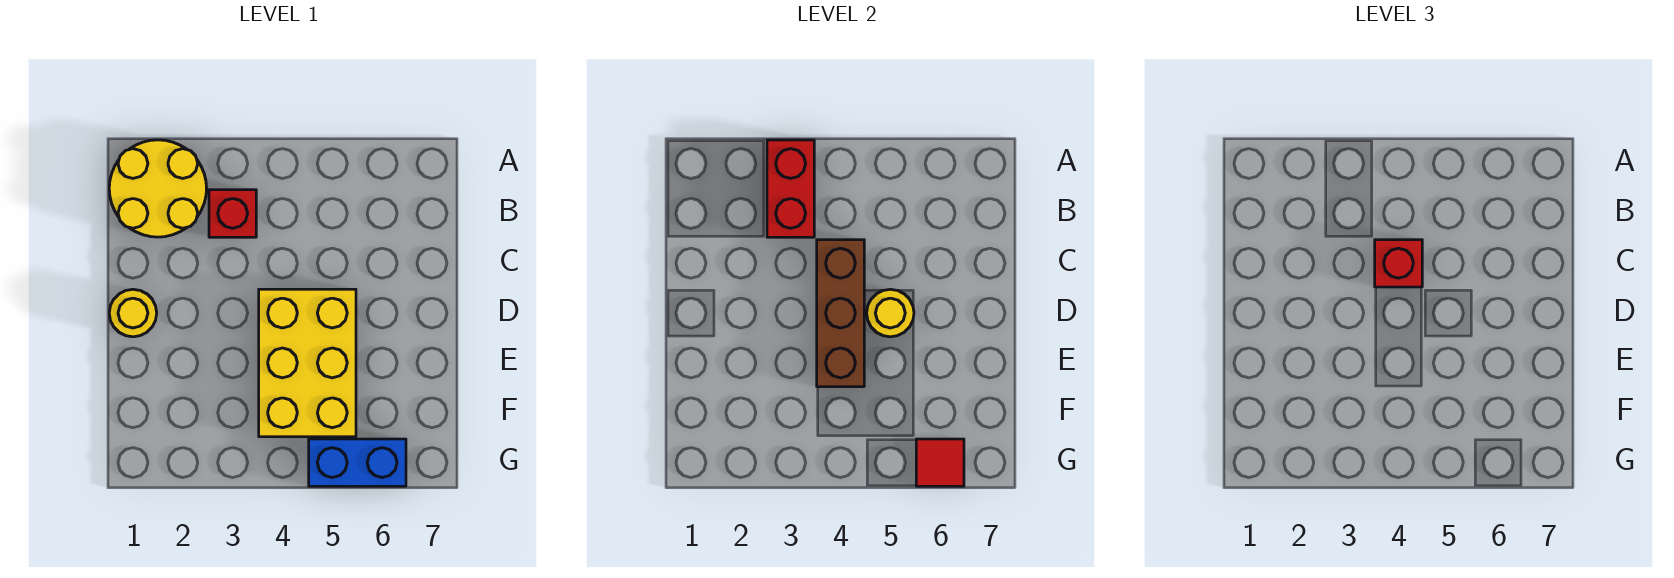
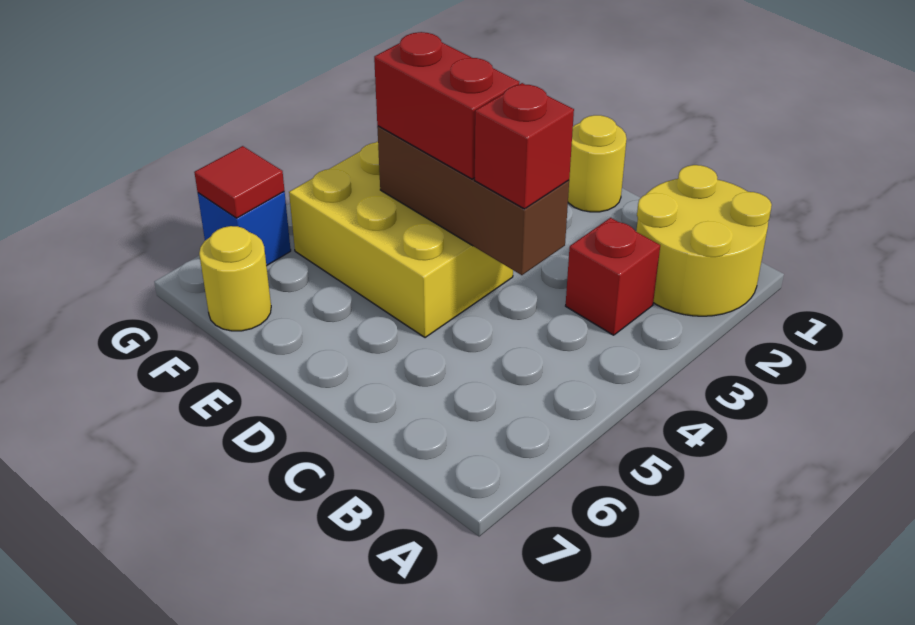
red brick A3:B3 level 2 -> red brick D4:E4 level 3
yellow round brick D5 level 2 -> yellow round brick F7 level 1
blue brick G5:G6 level 1 -> blue brick G6 level 1

